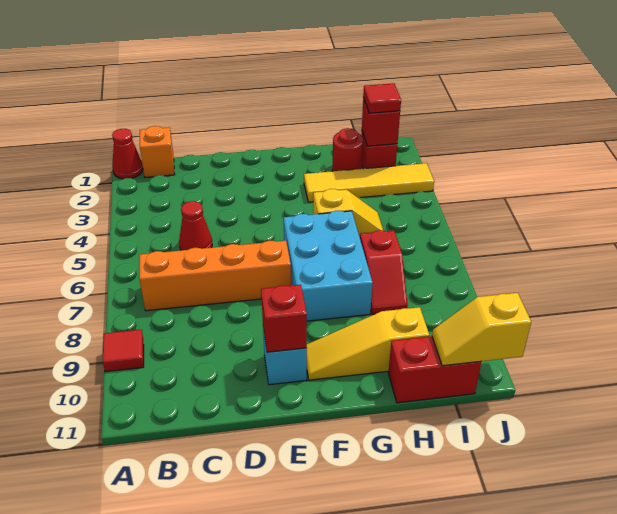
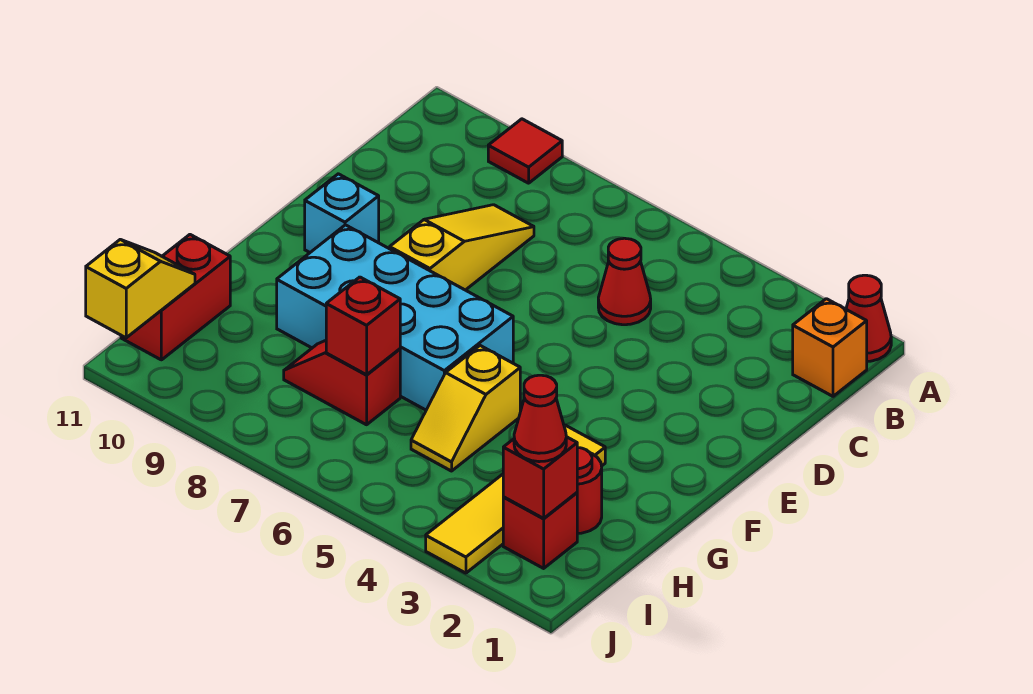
orange brick B7:E7 level 1 -> none
red brick E10 level 2 -> red brick H7 level 2
cyan brick F6:G8 level 1 -> cyan brick F6:G9 level 1
yellow slope F10:H10 level 1 top H -> yellow slope C8:E8 level 1 top E
red tile I2 level 3 -> red cone I2 level 3

